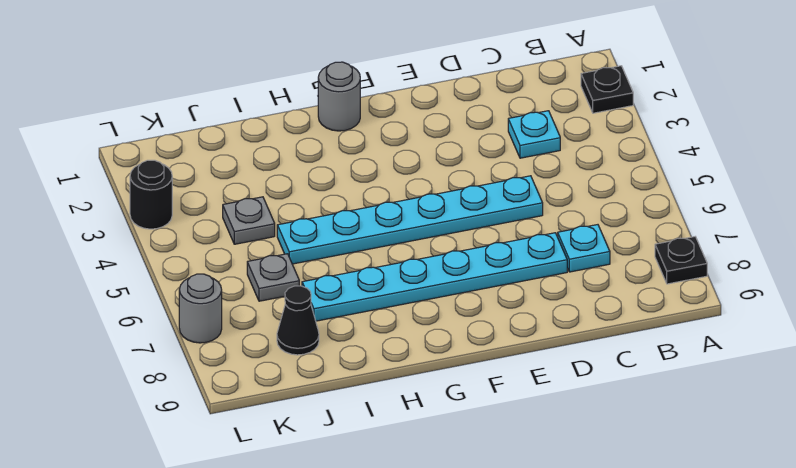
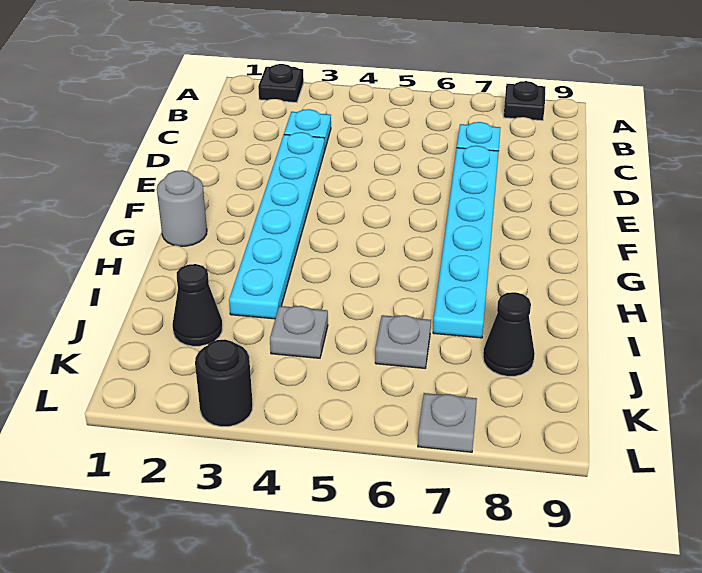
cyan plate D5:I5 level 1 -> cyan plate D3:I3 level 1
none -> black cone J2 level 1
grey round brick L7 level 1 -> grey plate L7 level 1

